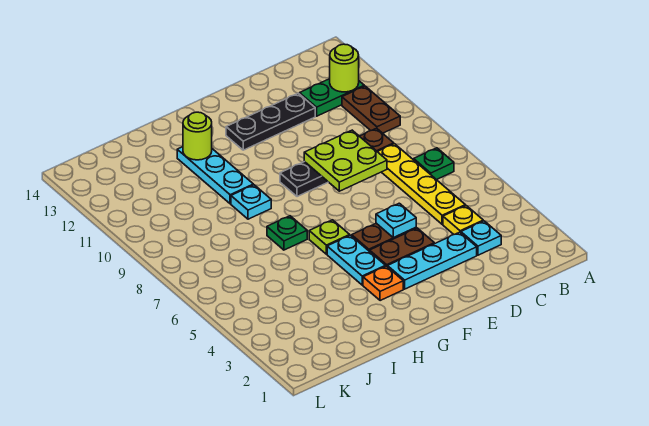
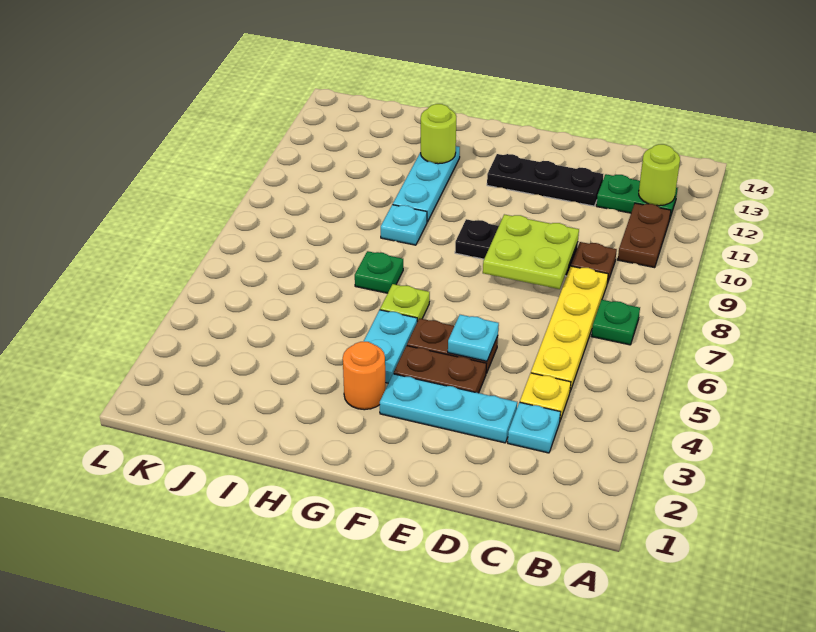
orange plate G3 level 1 -> orange round brick G3 level 1

